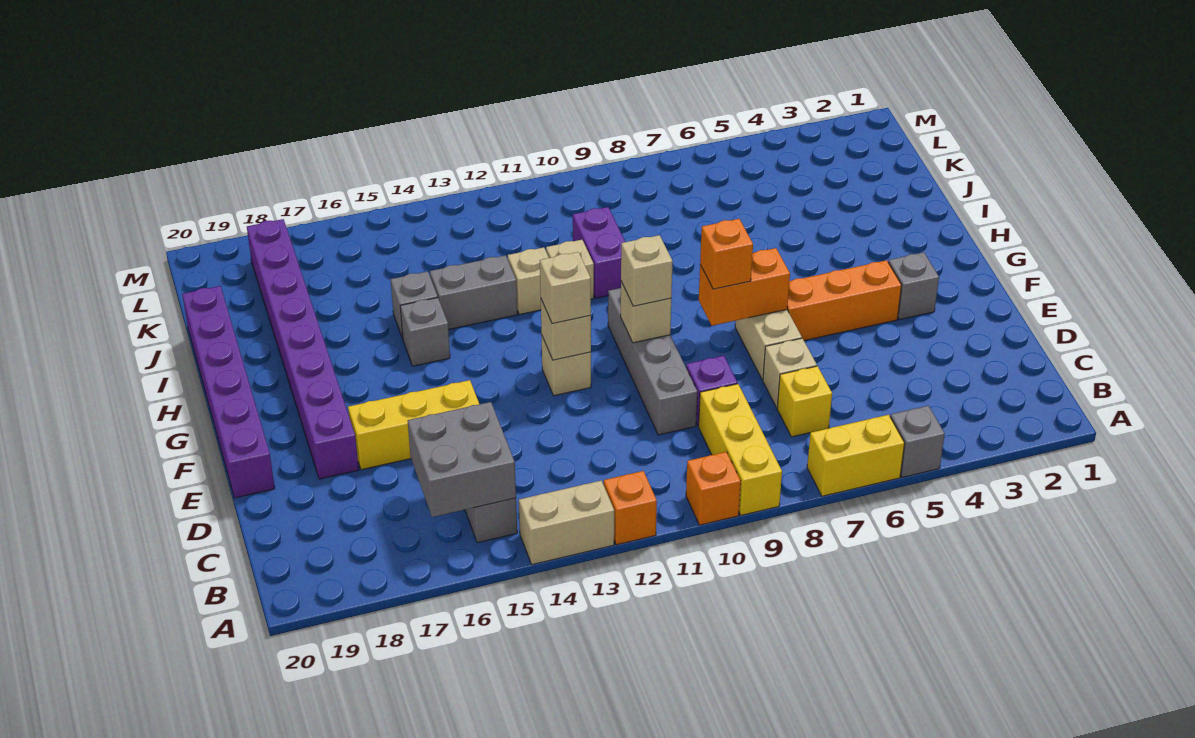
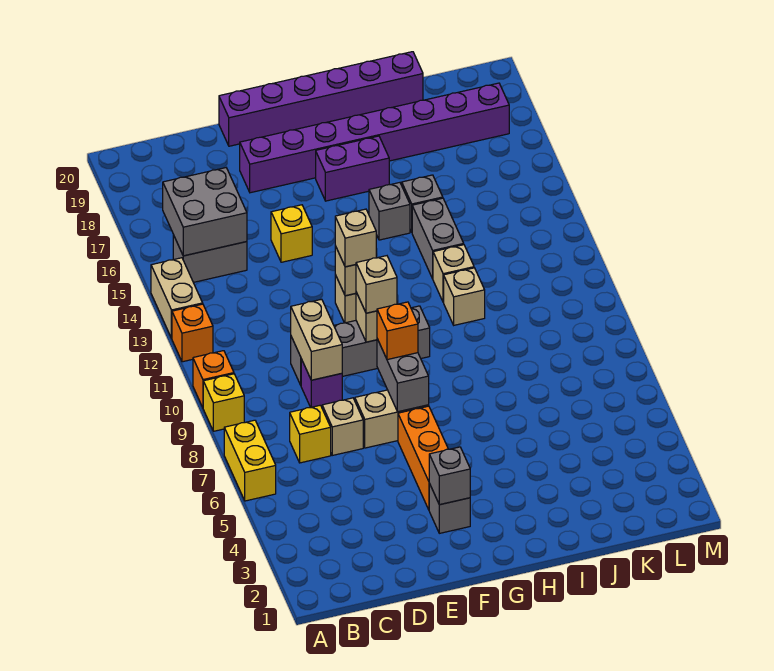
grey brick A5 level 1 -> grey brick F3 level 2
yellow brick A9:C9 level 1 -> yellow brick A9 level 1
none -> tan brick D9:D10 level 2
yellow brick E15:E17 level 1 -> yellow brick E15 level 1
orange brick F7:F8 level 2 -> grey brick F7:F8 level 2
purple brick I10:J10 level 1 -> purple brick G17:H17 level 1

